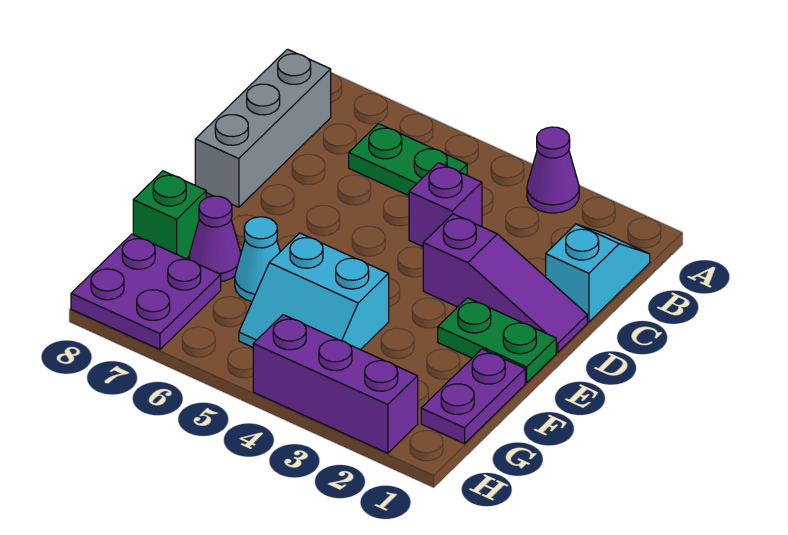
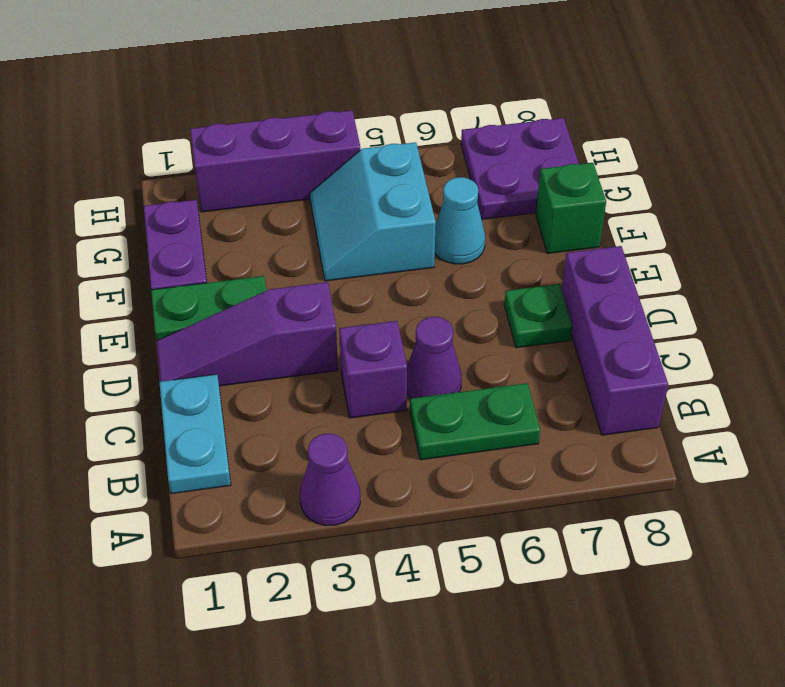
cyan slope B1:C1 level 1 top C -> cyan plate B1:C1 level 1
grey brick B8:D8 level 1 -> purple brick B8:D8 level 1
none -> green plate D7 level 1
cyan slope F4:G5 level 1 top F -> cyan slope F4:G5 level 1 top 5
purple cone F7 level 1 -> purple cone C5 level 1

